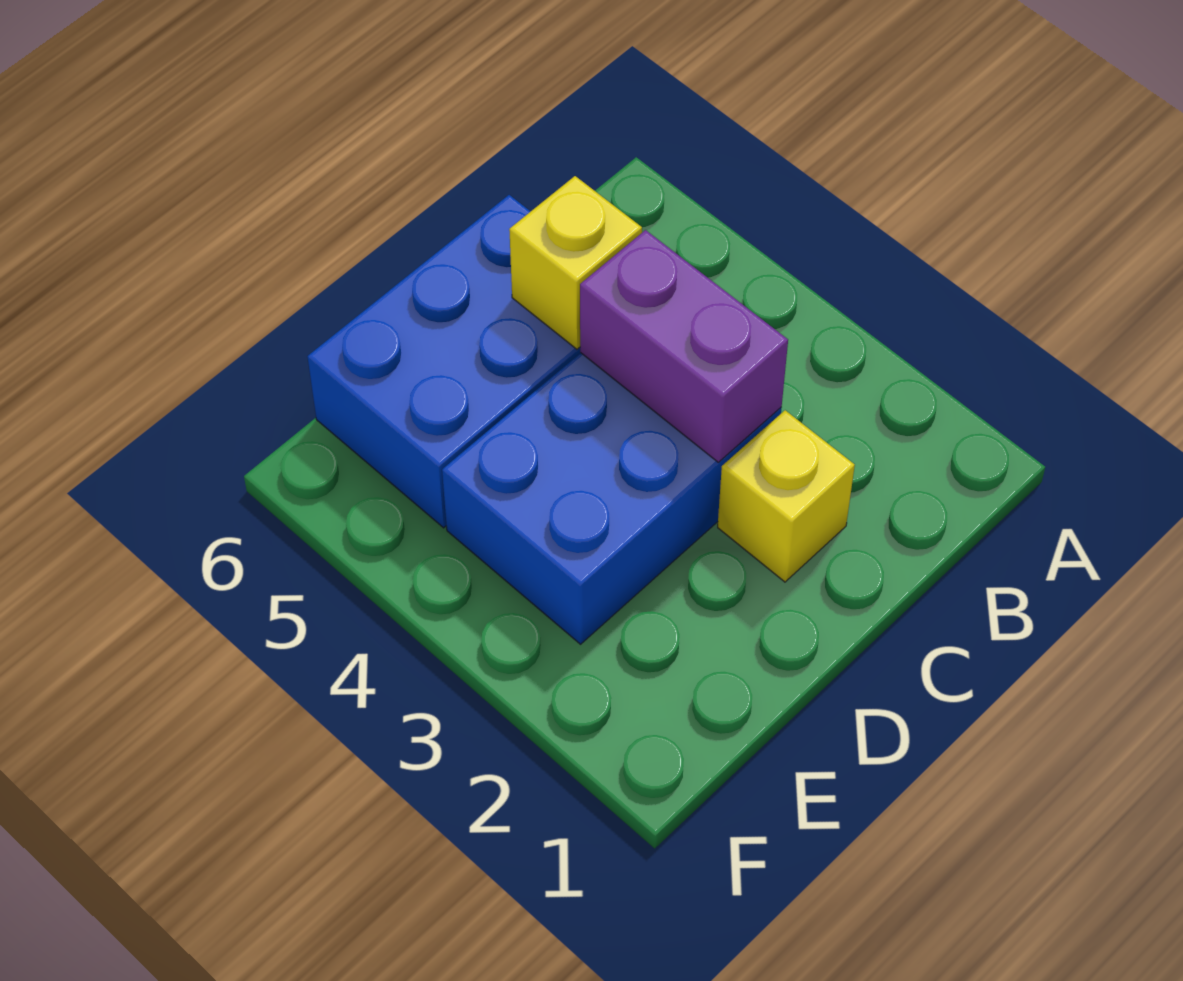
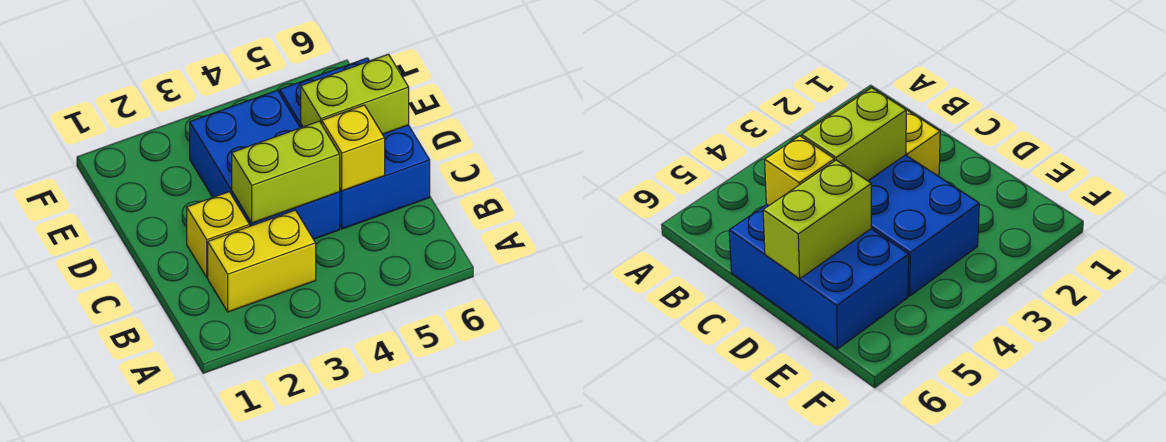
none -> yellow brick B2:B3 level 1
purple brick C3:C4 level 2 -> lime brick C3:C4 level 2
none -> lime brick D5:D6 level 2

